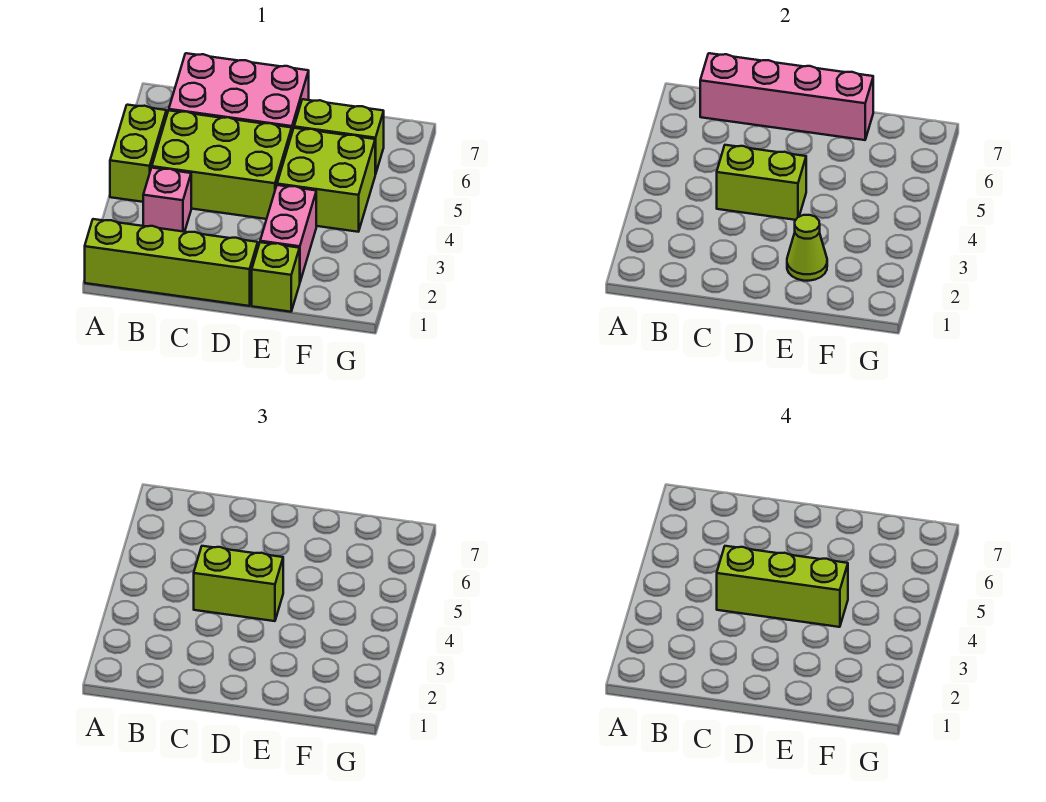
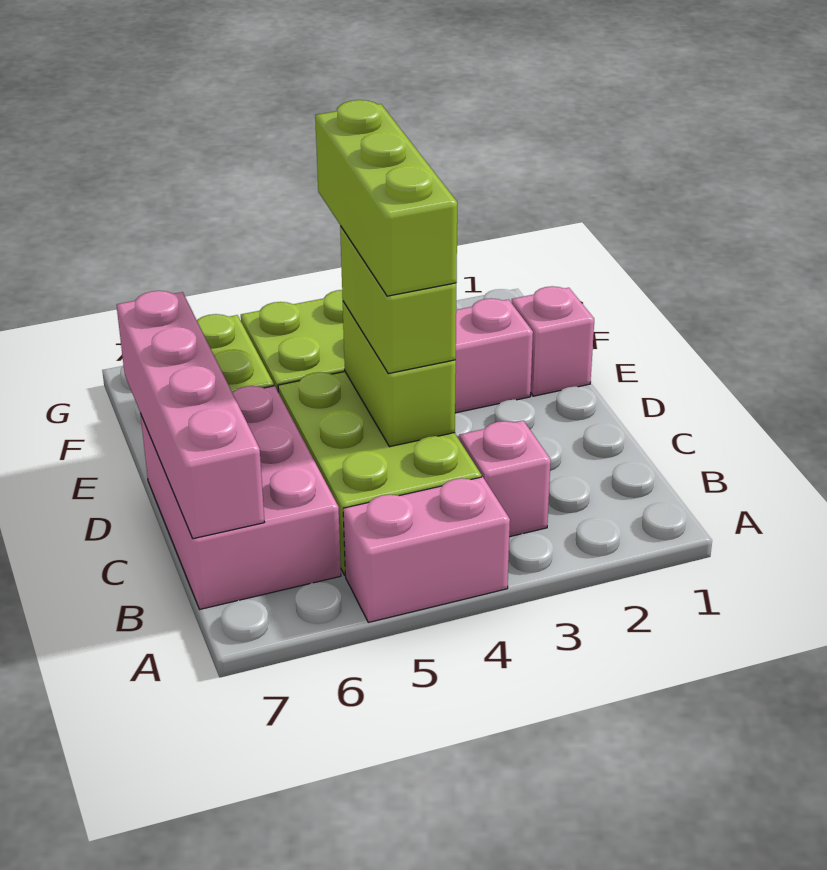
lime brick A1:D1 level 1 -> none
lime brick A4:A5 level 1 -> pink brick A4:A5 level 1
lime brick E1 level 1 -> pink brick E1 level 1
lime cone E2 level 2 -> none

